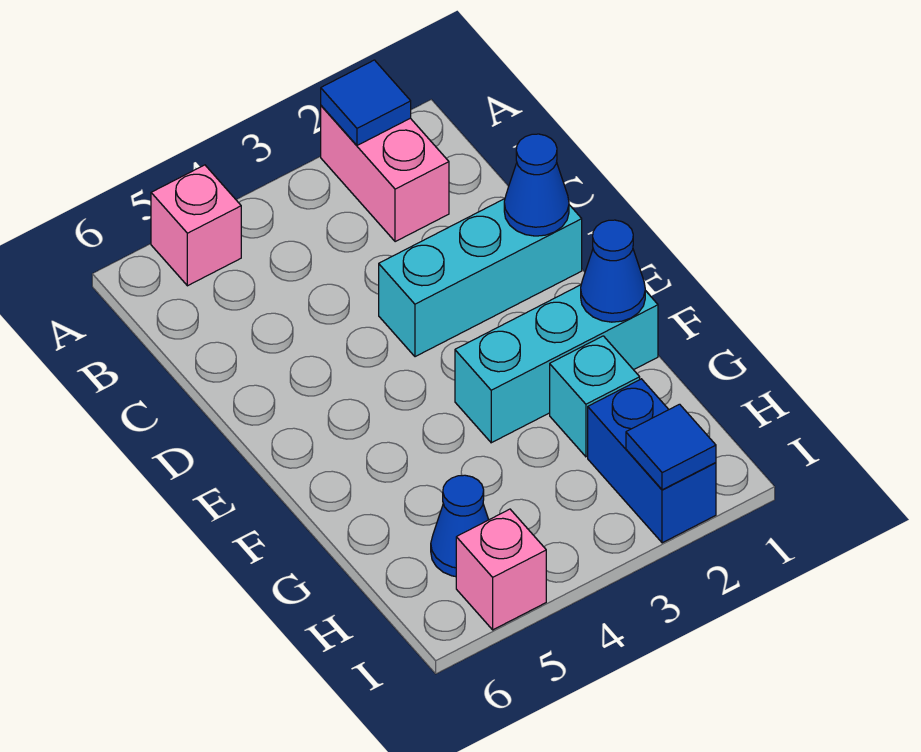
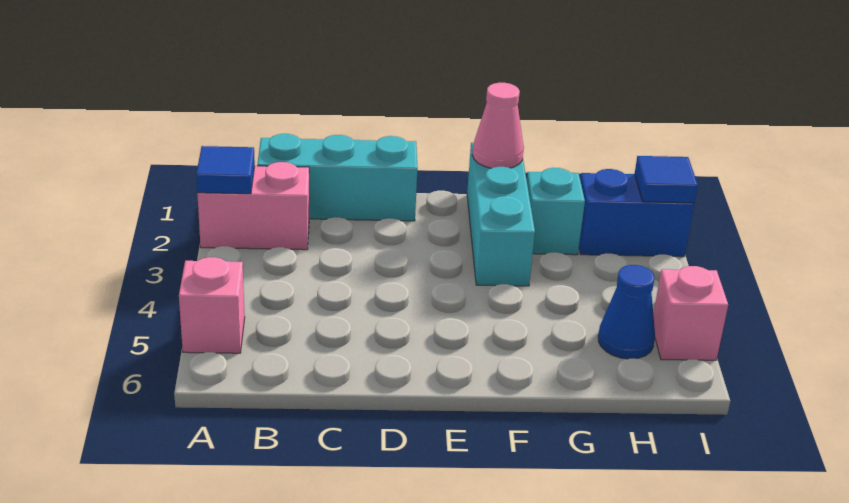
cyan brick D1:D3 level 1 -> cyan brick B1:D1 level 1
blue cone D1 level 2 -> none
blue cone F1 level 2 -> pink cone F1 level 2

